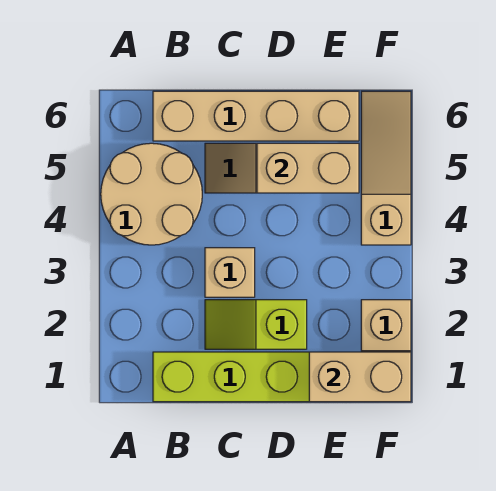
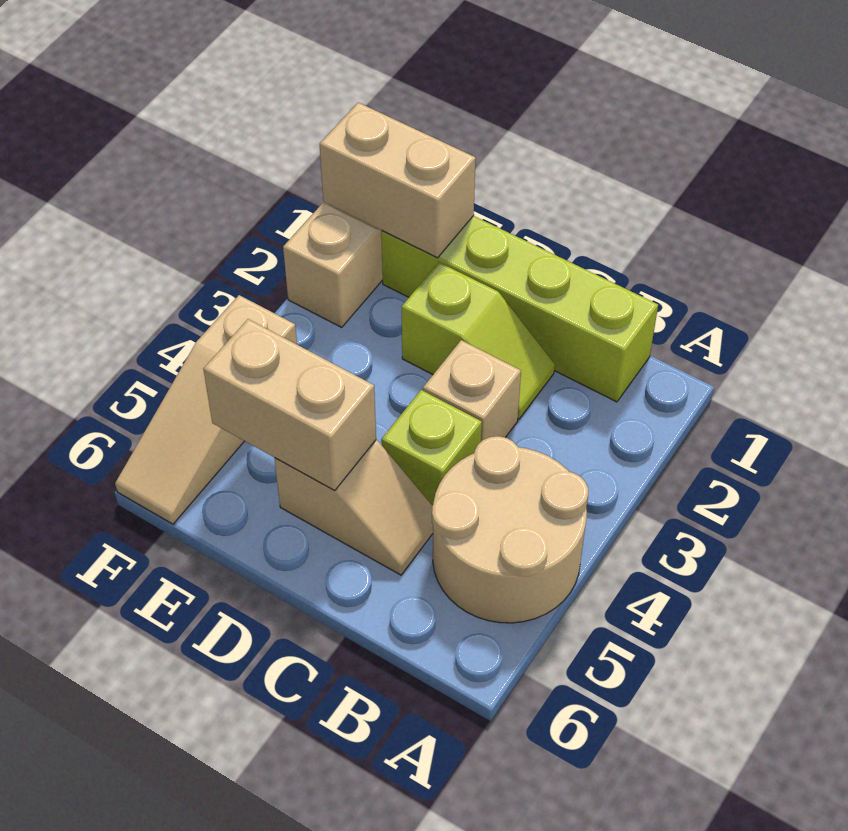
tan brick B6:E6 level 1 -> none
none -> lime brick C4 level 1

